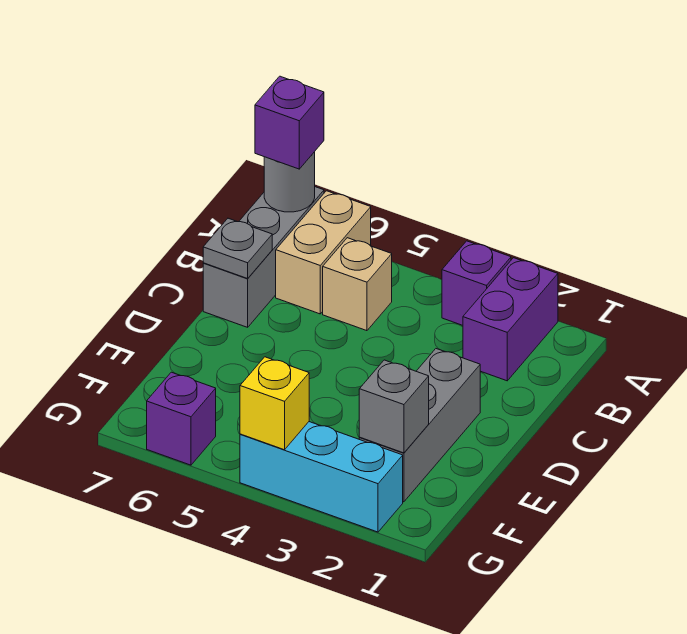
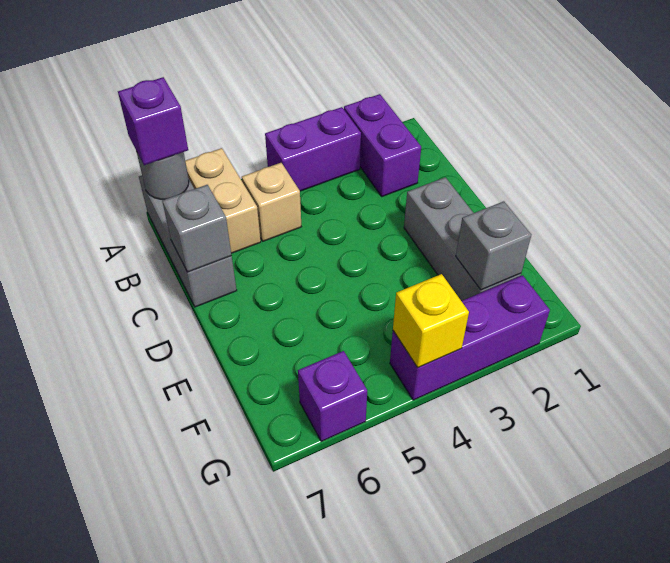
purple brick A3 level 1 -> purple brick A3:A4 level 1
grey plate C7 level 2 -> grey brick C7 level 2
cyan brick G2:G4 level 1 -> purple brick G2:G4 level 1

